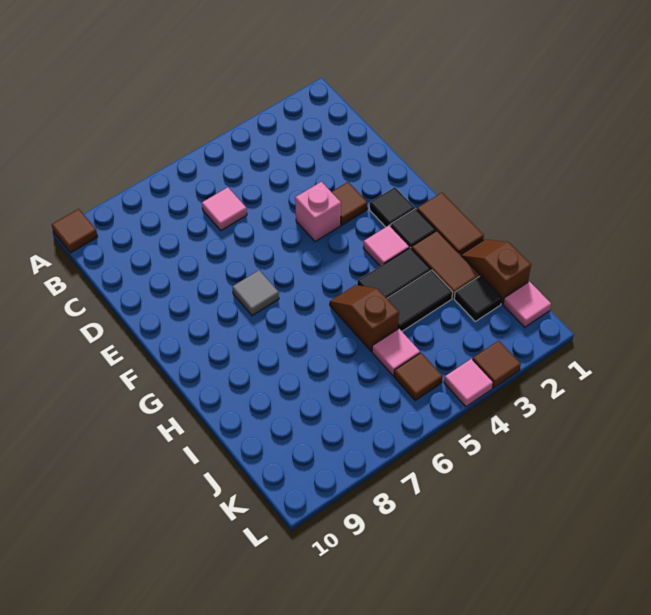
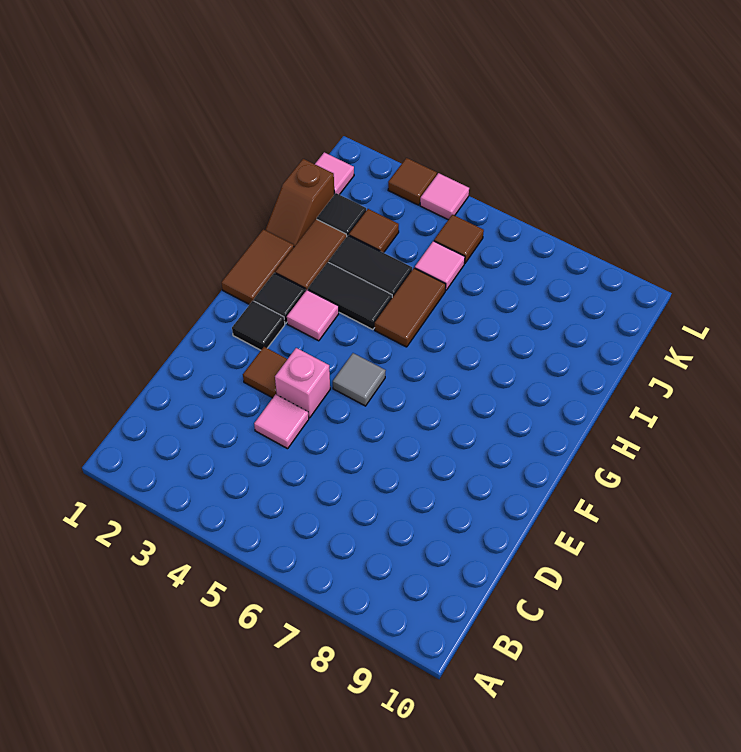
brown tile A10 level 1 -> brown tile J3 level 1
pink tile C6 level 1 -> pink tile D4 level 1
grey tile F7 level 1 -> grey tile F5 level 1
brown slope H5:I5 level 1 top I -> brown tile H5:I5 level 1

